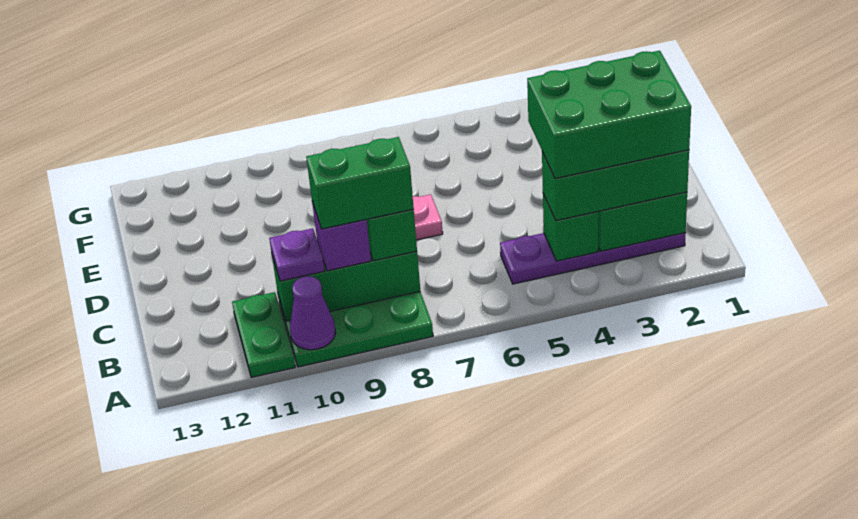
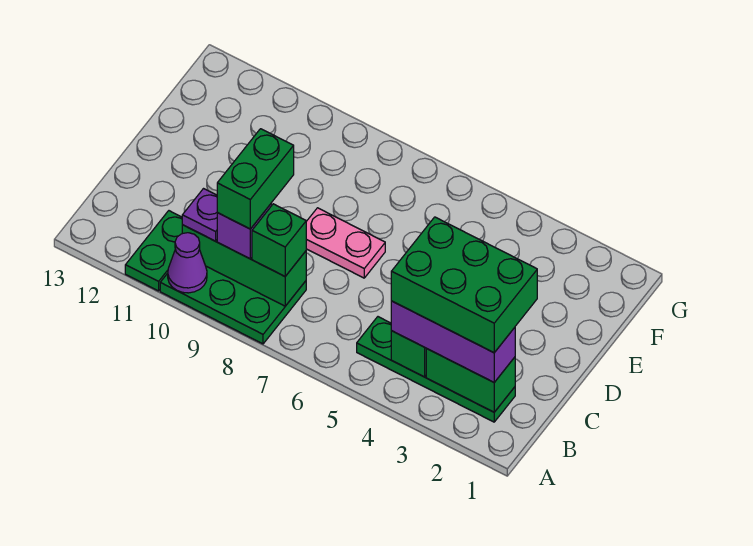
purple plate B2:B5 level 1 -> green plate B2:B5 level 1
green brick B2:B4 level 3 -> purple brick B2:B4 level 3
green brick B8:B9 level 4 -> green brick B9:C9 level 4

